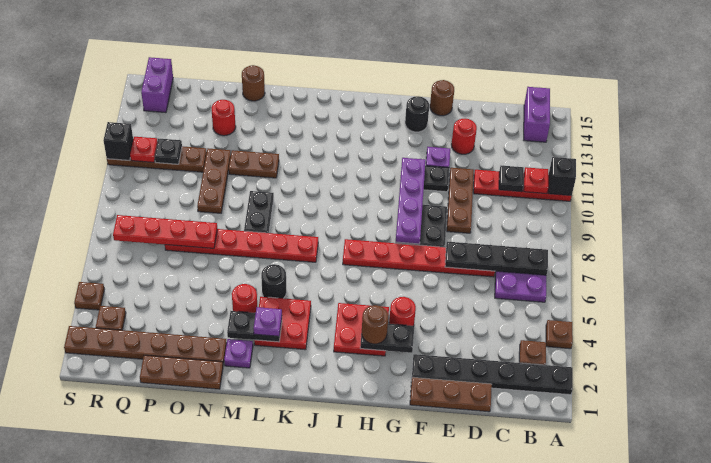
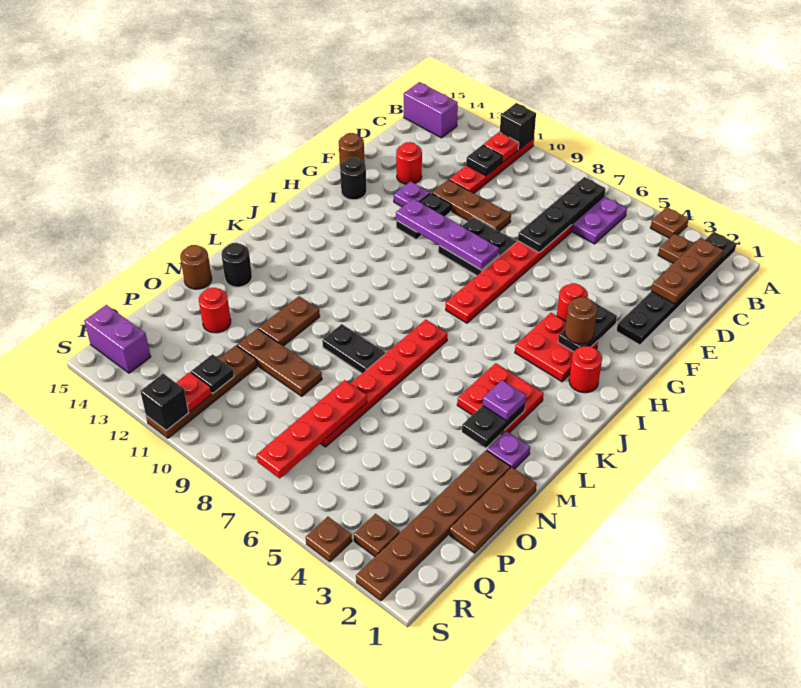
brown plate D1:F1 level 1 -> brown plate B2:D2 level 2
black round brick L5 level 1 -> black round brick M14 level 1
red round brick M4 level 1 -> red round brick I2 level 1

